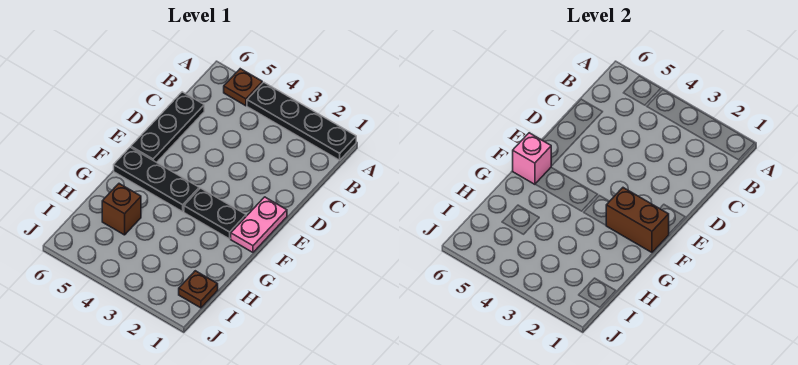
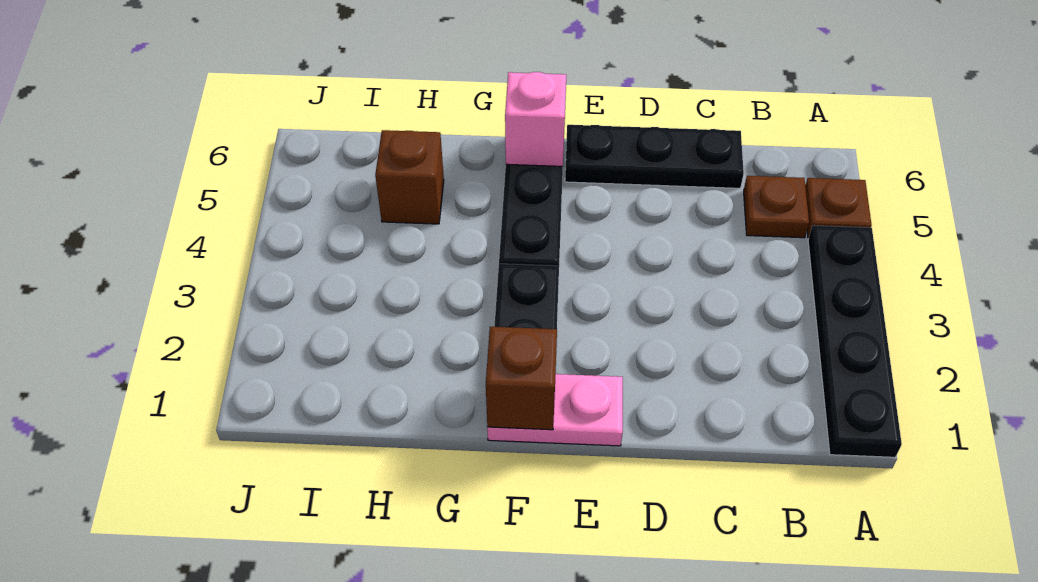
brown brick F1:F2 level 2 -> brown brick F1 level 2
brown plate I1 level 1 -> brown plate B5 level 1

